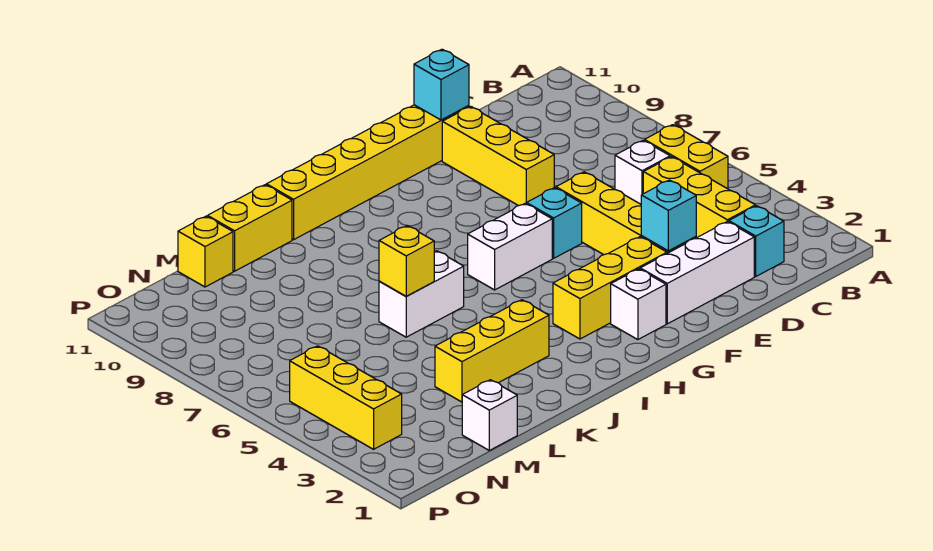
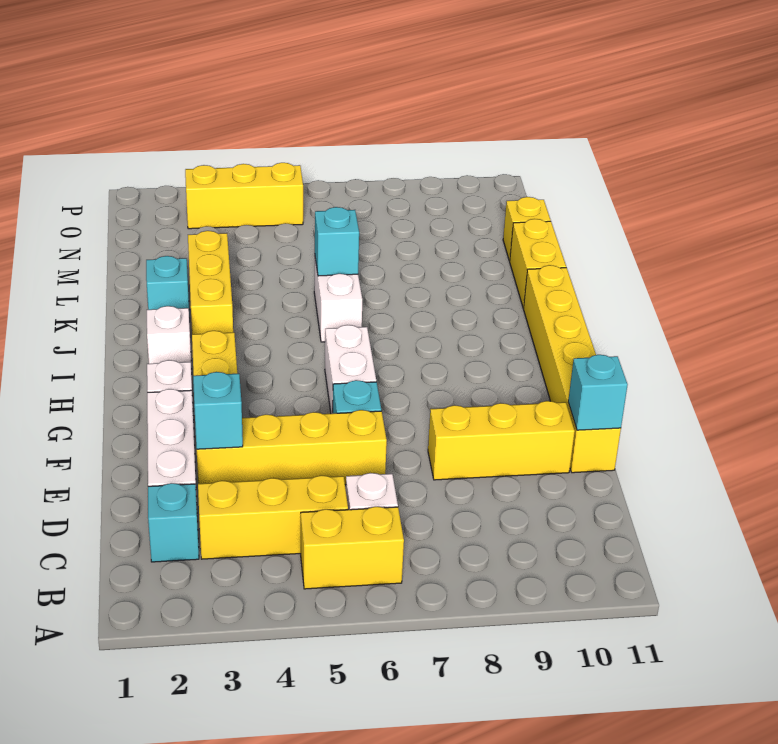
none -> cyan brick K2 level 1
yellow brick K6 level 2 -> cyan brick K6 level 2
white brick M1 level 1 -> white brick I2 level 1

